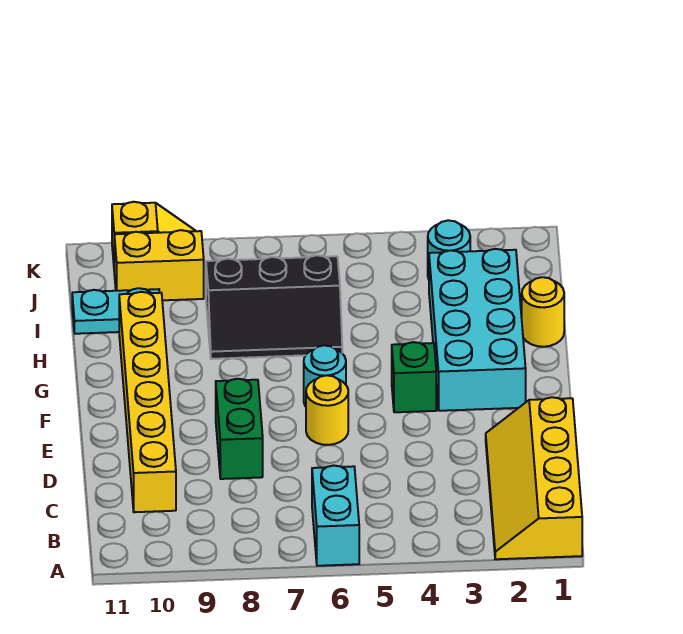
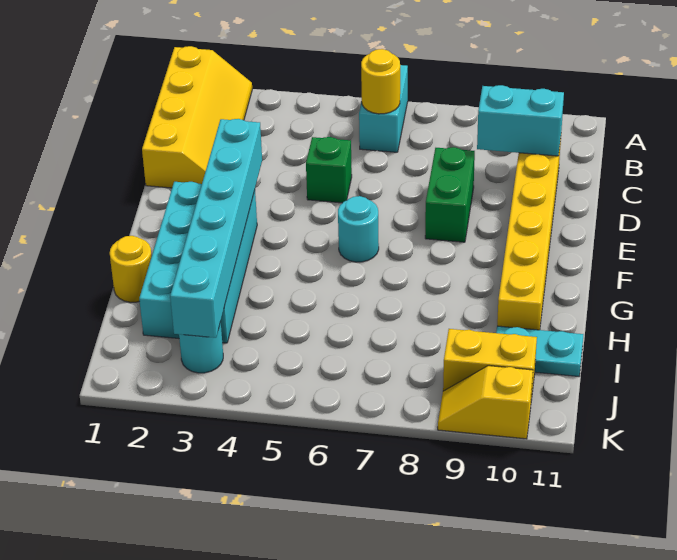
none -> cyan brick C9:C10 level 2
none -> cyan brick E3:J3 level 2
yellow round brick E6 level 1 -> yellow round brick B6 level 2
green brick F4 level 1 -> green brick D5 level 1
black slope H6:I8 level 1 top I -> none

